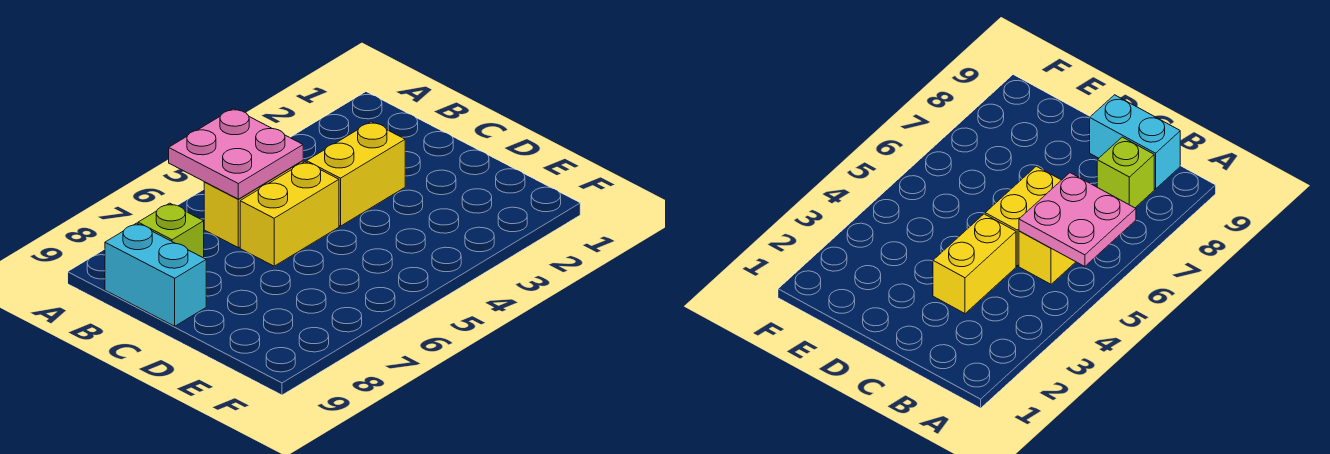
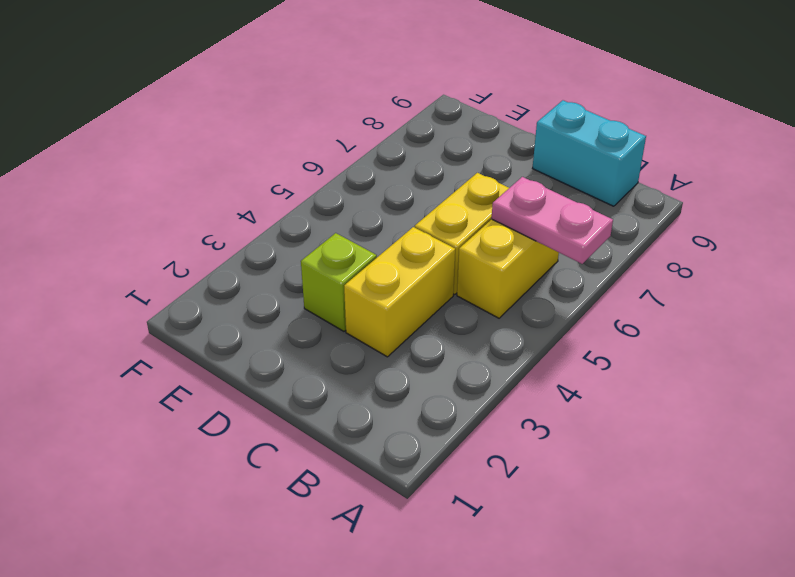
pink plate A5:B6 level 2 -> pink plate A6:B6 level 2
lime brick B8 level 1 -> lime brick D3 level 1

